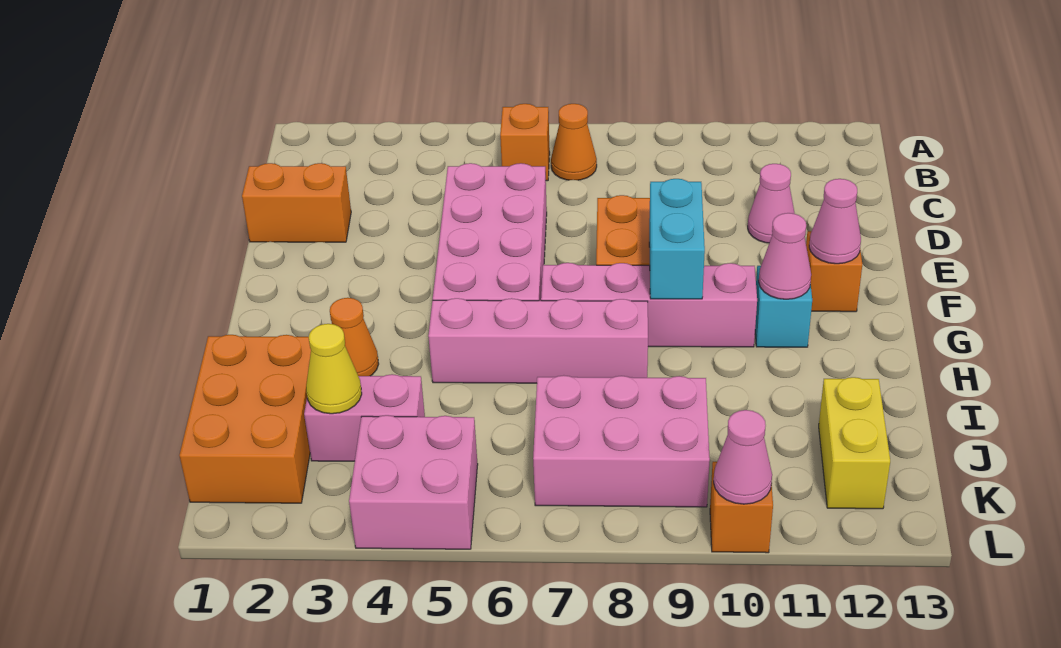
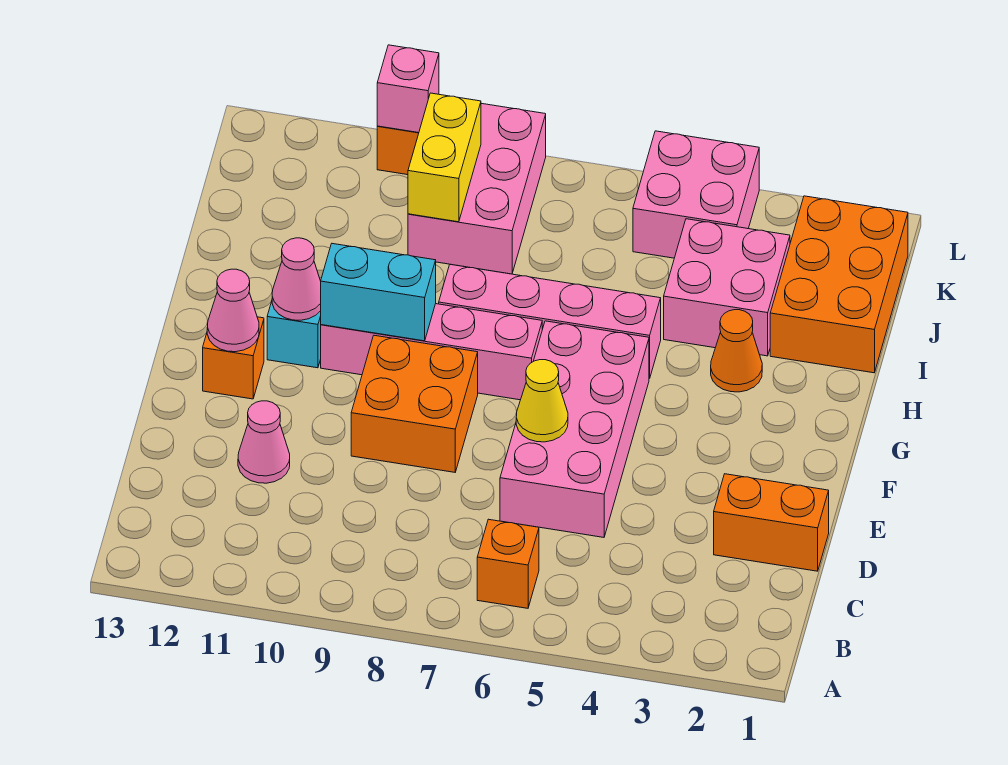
orange cone B7 level 1 -> none
cyan brick F9:G9 level 2 -> cyan brick G9:G10 level 2
pink brick J3:J4 level 1 -> pink brick I3:J4 level 1
yellow cone J3 level 2 -> yellow cone E6 level 2
pink brick J7:K9 level 1 -> pink brick J8:L9 level 1
yellow brick J12:K12 level 1 -> yellow brick J9:K9 level 2
pink cone L10 level 2 -> pink brick L10 level 2

